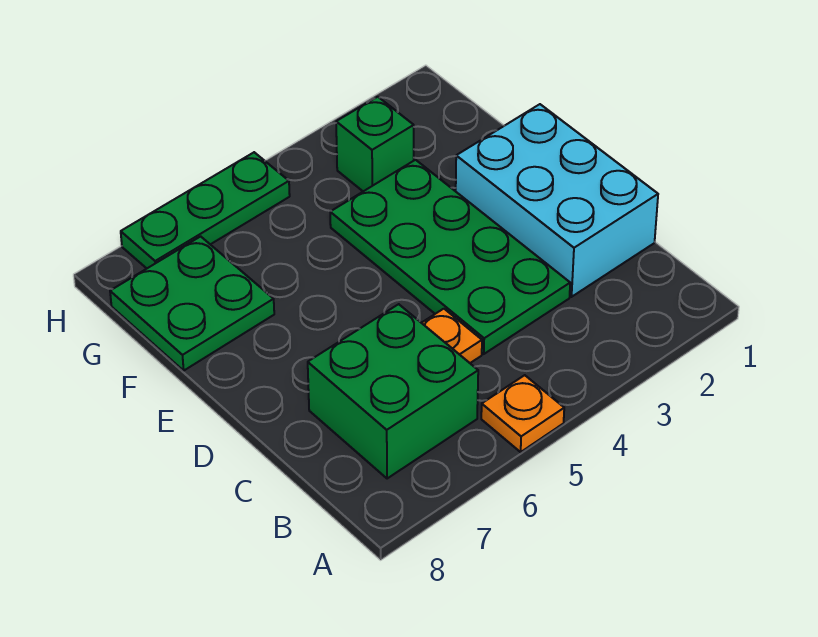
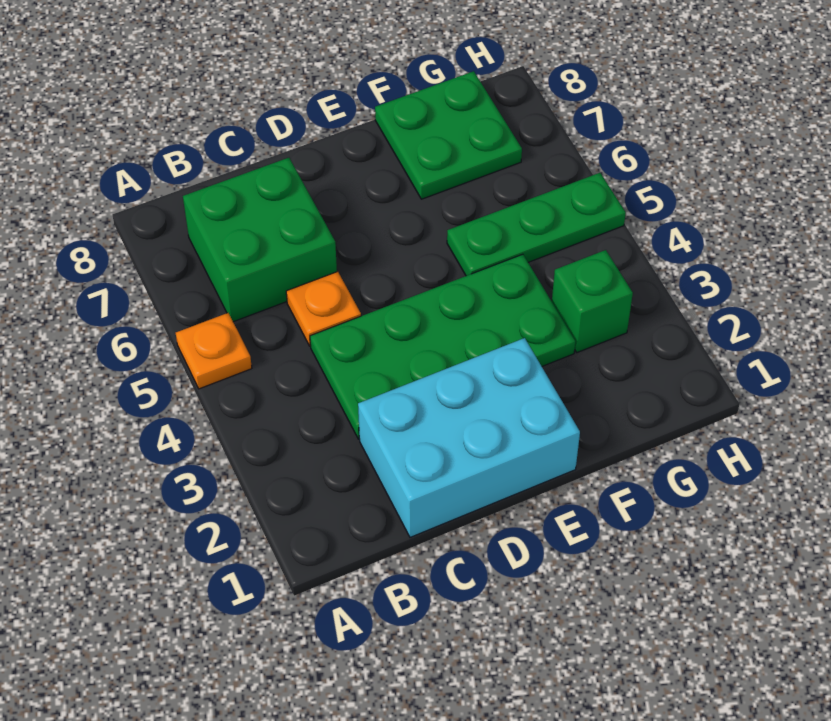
green plate H5:H7 level 1 -> green plate F5:H5 level 1

